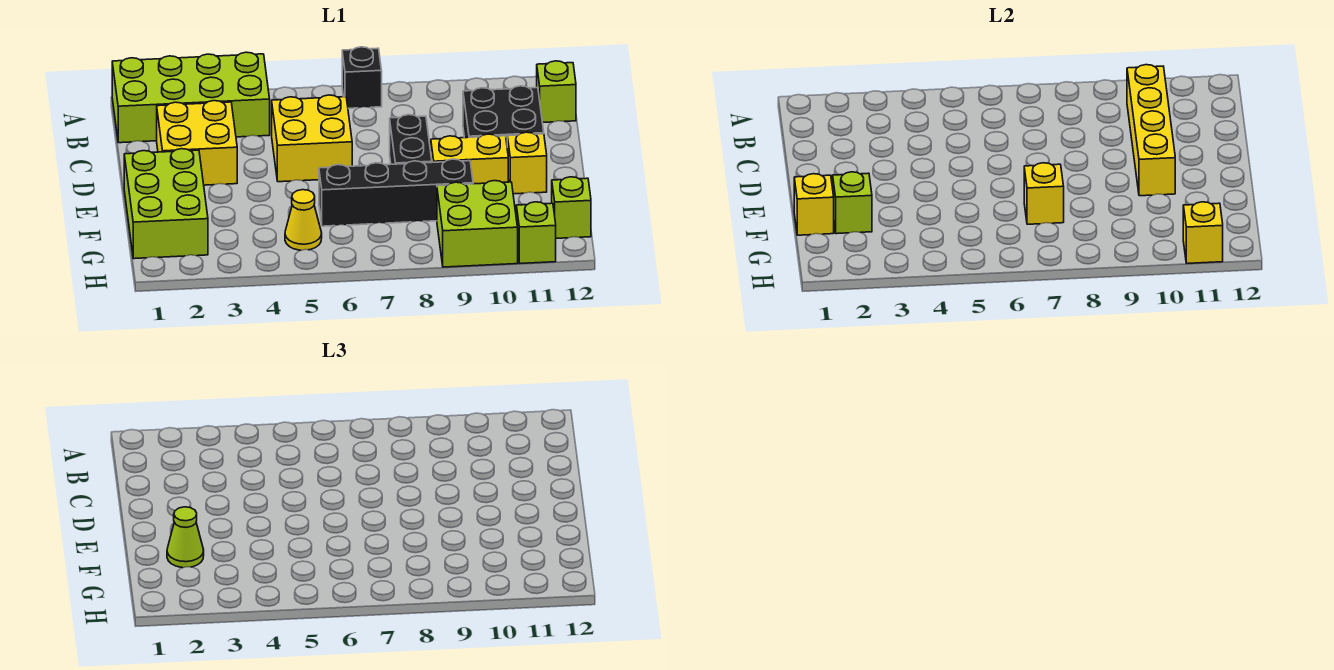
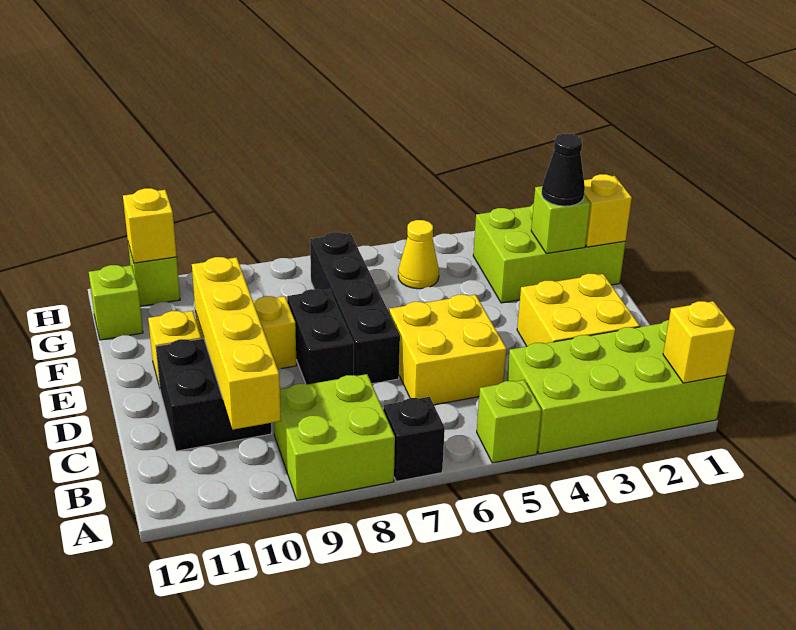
lime brick B12 level 1 -> lime brick A5 level 1
lime brick E1:G2 level 1 -> lime brick F1:G3 level 1
lime cone F2 level 3 -> black cone F2 level 3
black brick F6:F9 level 1 -> black brick D7:G7 level 1
yellow brick F7 level 2 -> yellow brick A1 level 2
lime brick G9:H10 level 1 -> lime brick A8:B9 level 1

